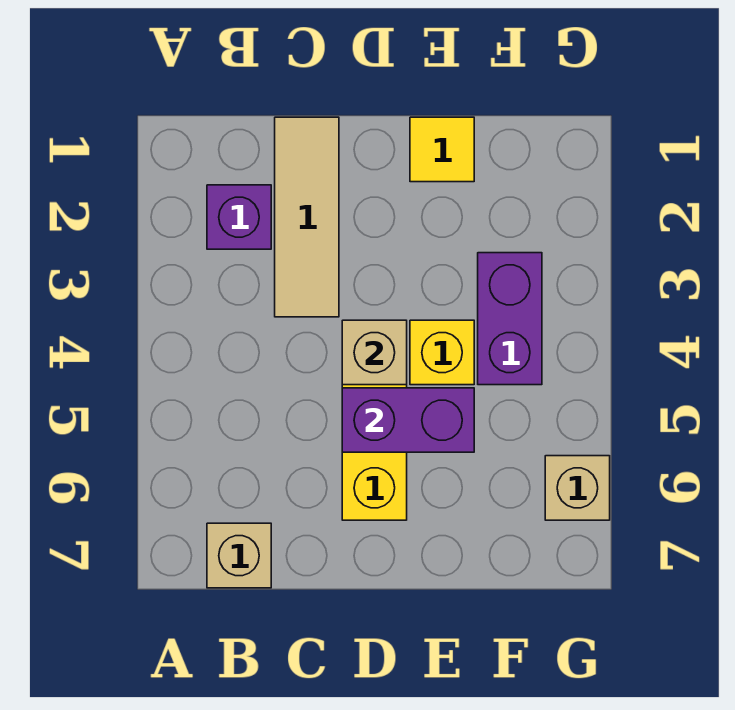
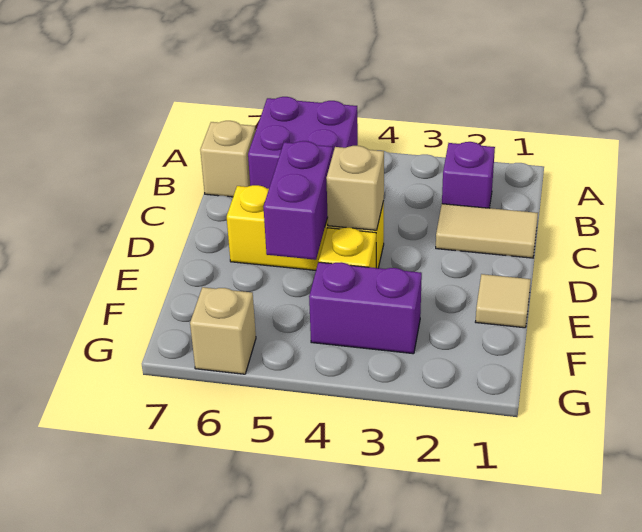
none -> purple brick A5:B6 level 1
tan tile C1:C3 level 1 -> tan tile C1:C2 level 1
yellow tile E1 level 1 -> tan tile E1 level 1

